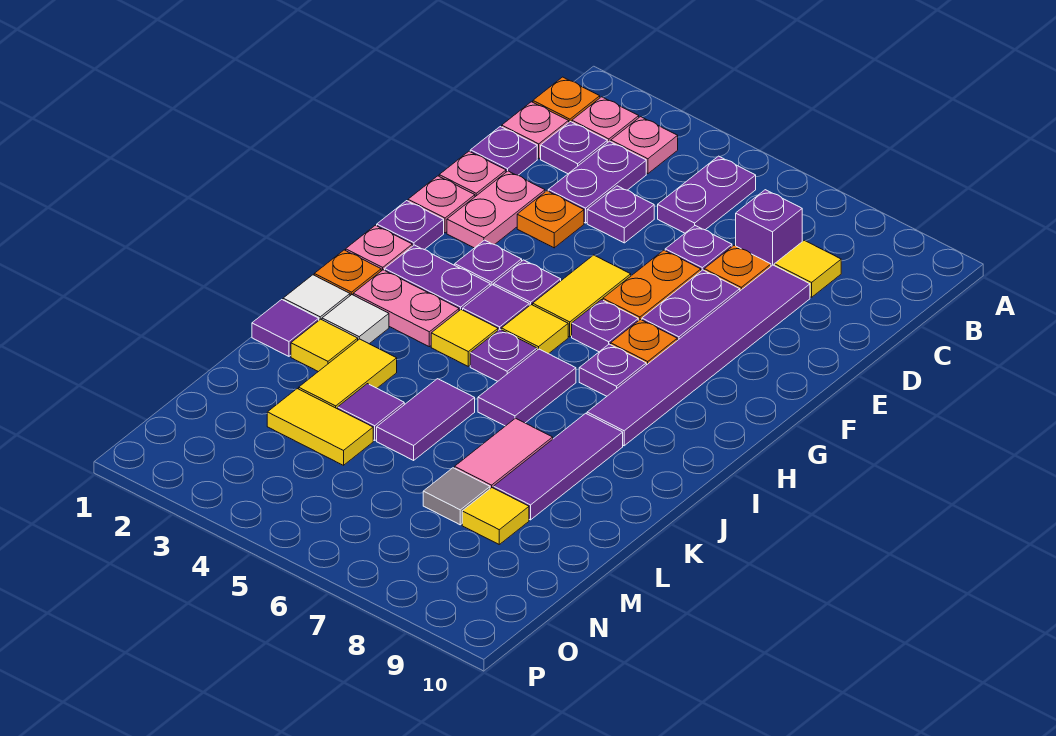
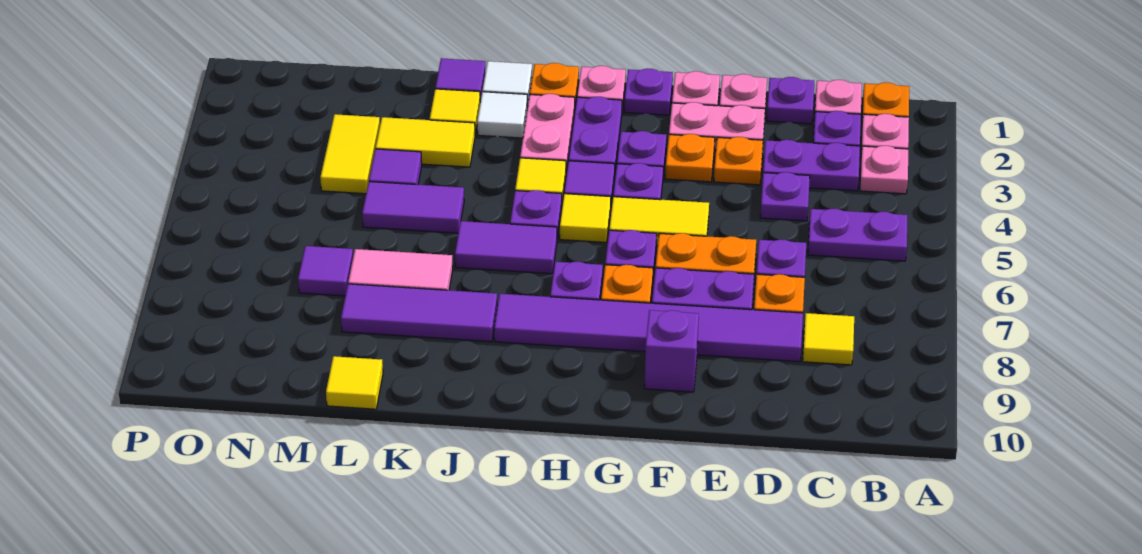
purple brick C7 level 1 -> purple brick F9 level 1
none -> orange plate F3 level 1
grey tile M7 level 1 -> purple tile M7 level 1
yellow tile M8 level 1 -> yellow tile L10 level 1

